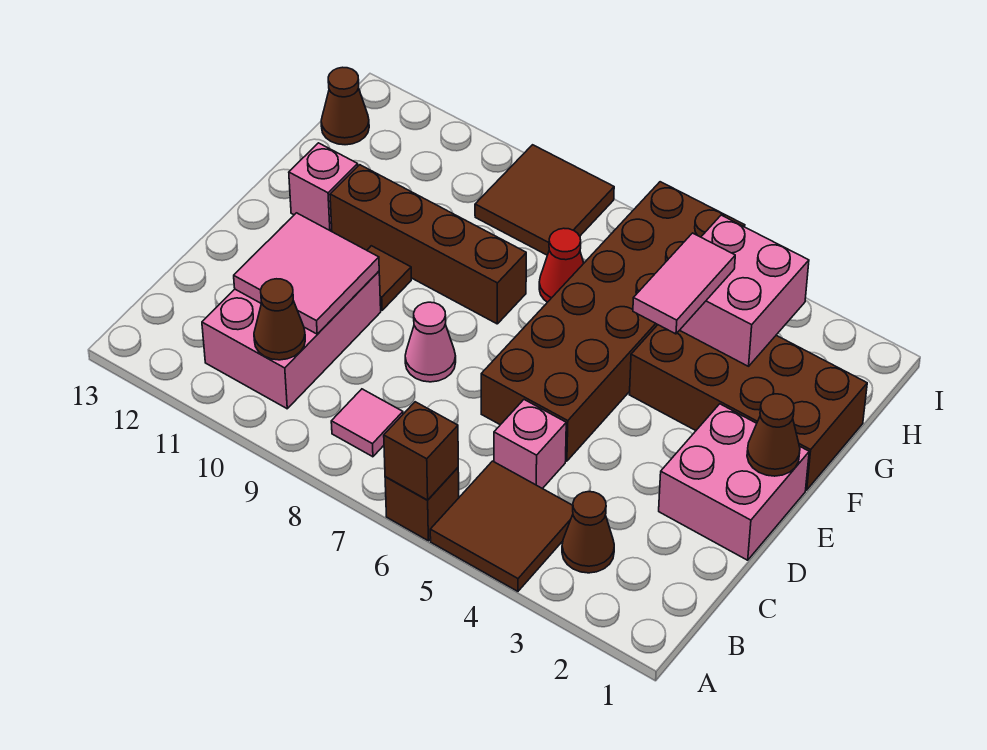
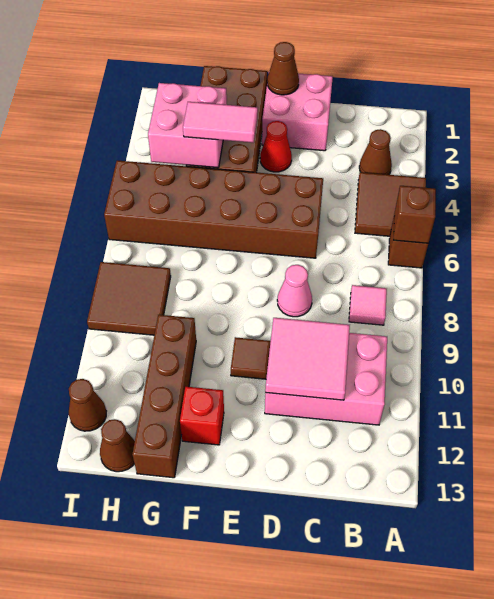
brown cone B10 level 2 -> brown cone I12 level 1
pink brick C5 level 1 -> none
brown brick F8:F11 level 1 -> brown brick G10:G13 level 1
pink brick F12 level 1 -> red brick F12 level 1
red cone G7 level 1 -> red cone E3 level 1

